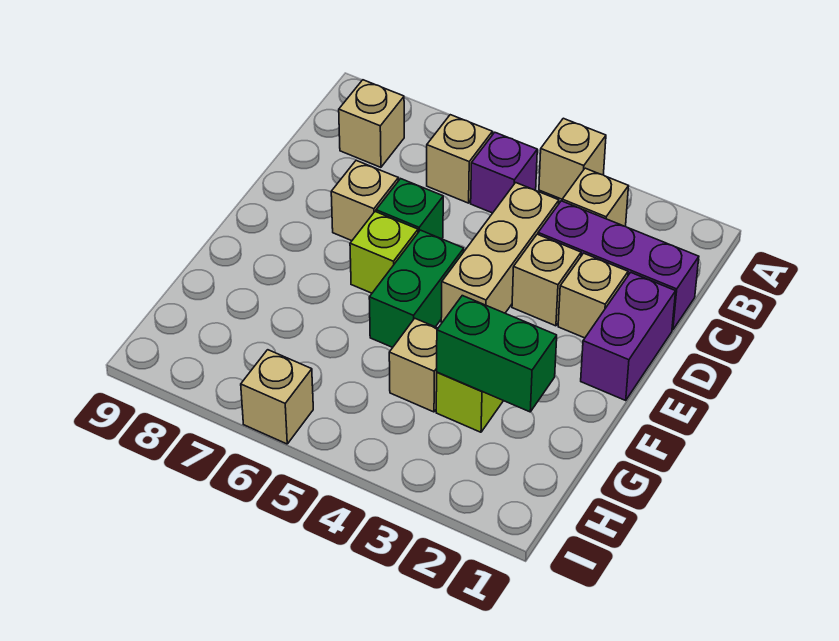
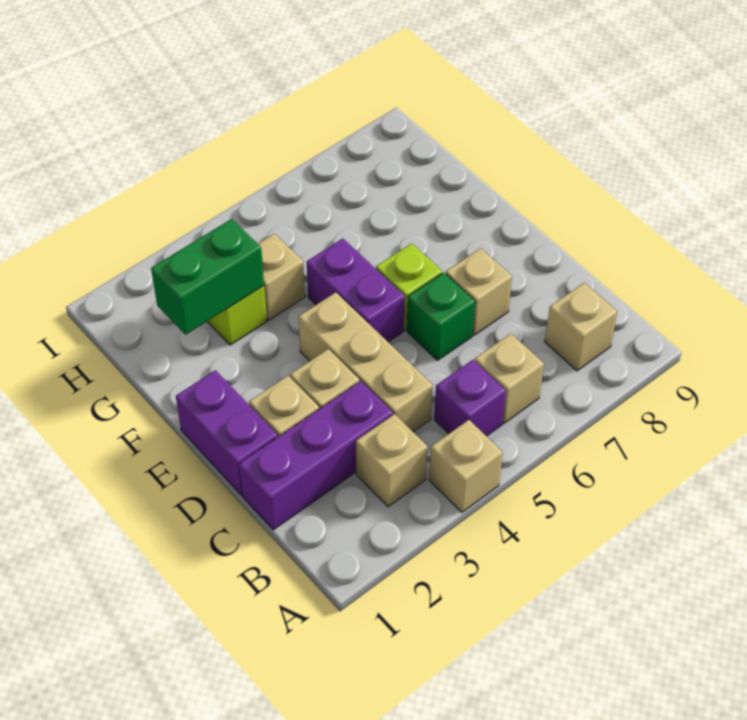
green brick E5:F5 level 1 -> purple brick E5:F5 level 1
tan brick I6 level 1 -> none

